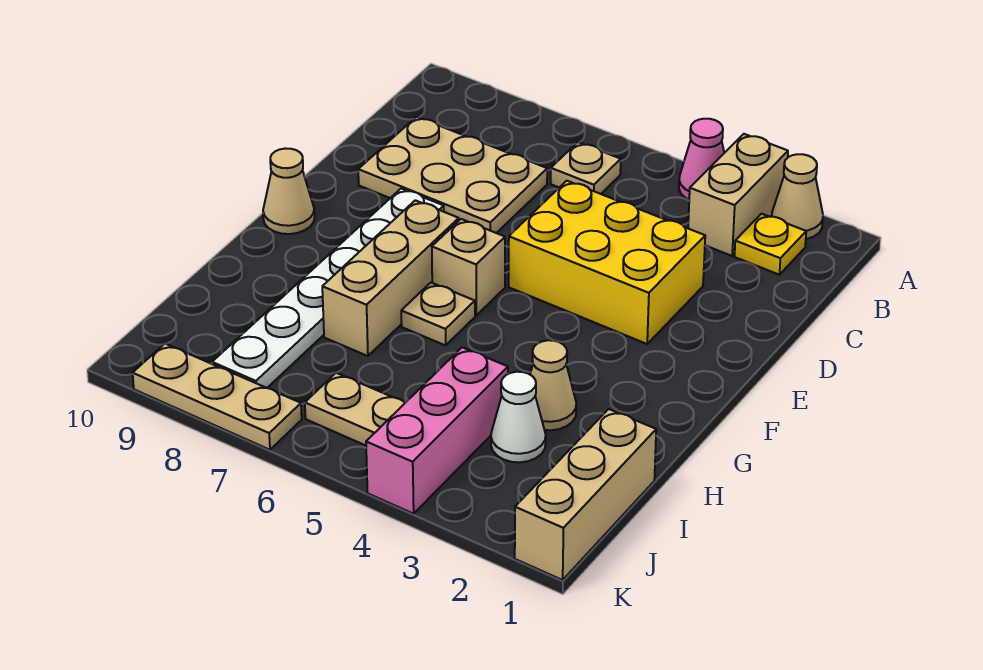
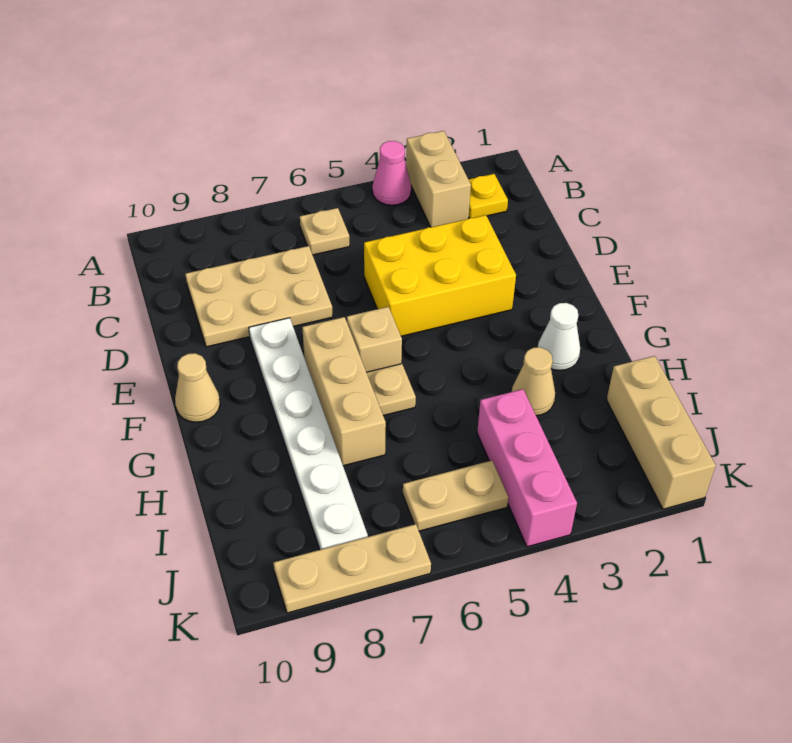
tan cone A2 level 1 -> none
white cone I3 level 1 -> white cone G2 level 1

